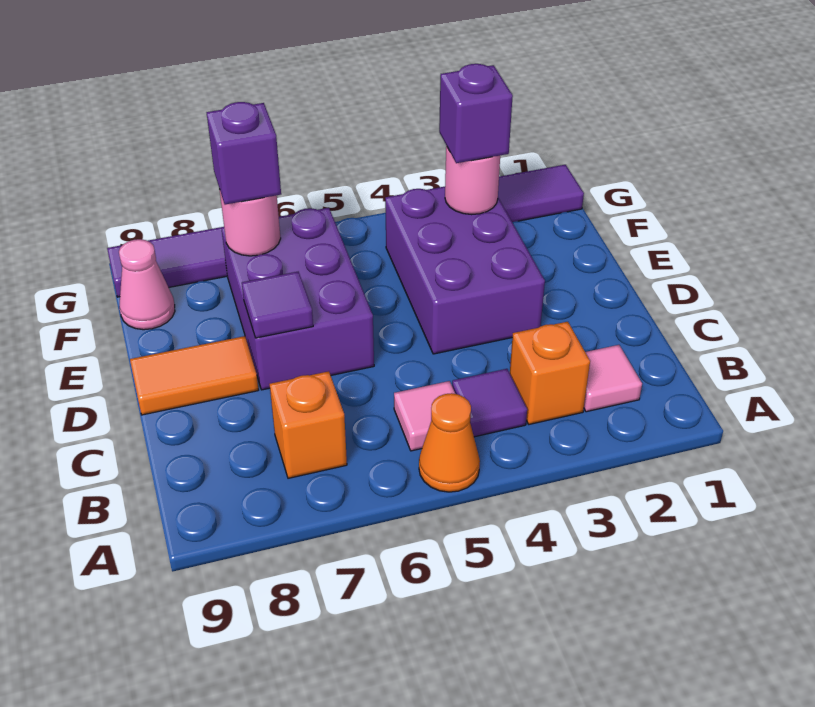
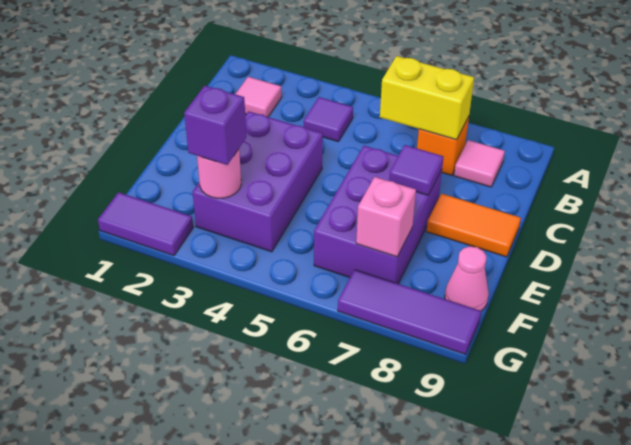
orange cone A5 level 1 -> none
orange brick B3 level 1 -> none
pink tile B5 level 1 -> pink tile B8 level 1
none -> yellow brick B6:B7 level 2
pink round brick F7 level 2 -> pink brick F7 level 2
purple brick F7 level 3 -> none

